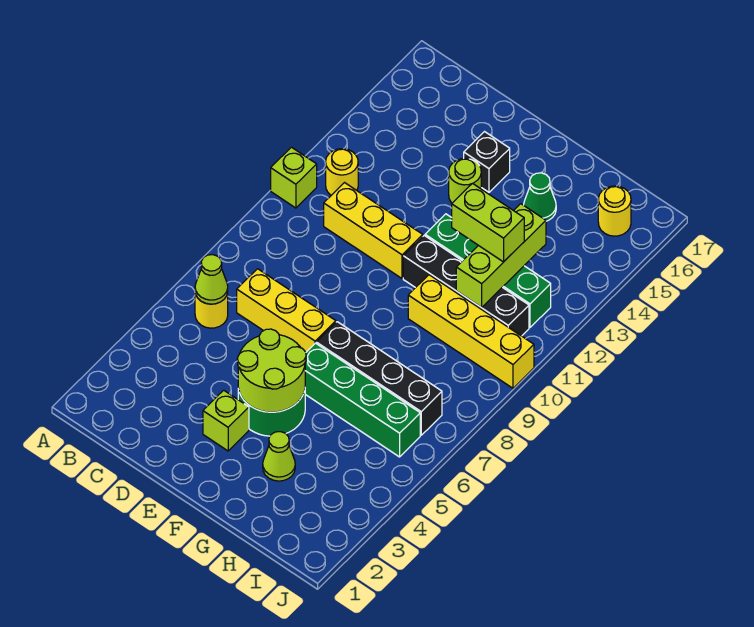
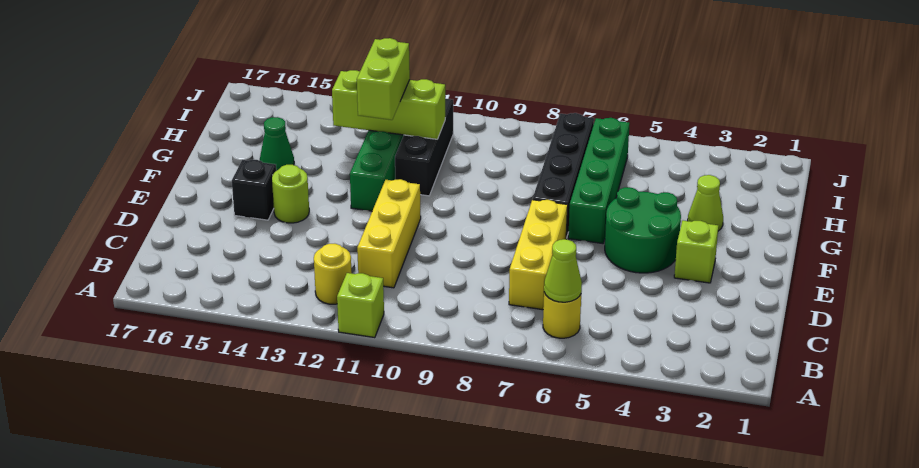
lime round brick E4:F5 level 2 -> none
black brick F11:I11 level 1 -> black brick G11:I11 level 1
yellow brick G10:J10 level 1 -> none
yellow round brick I16 level 1 -> none

